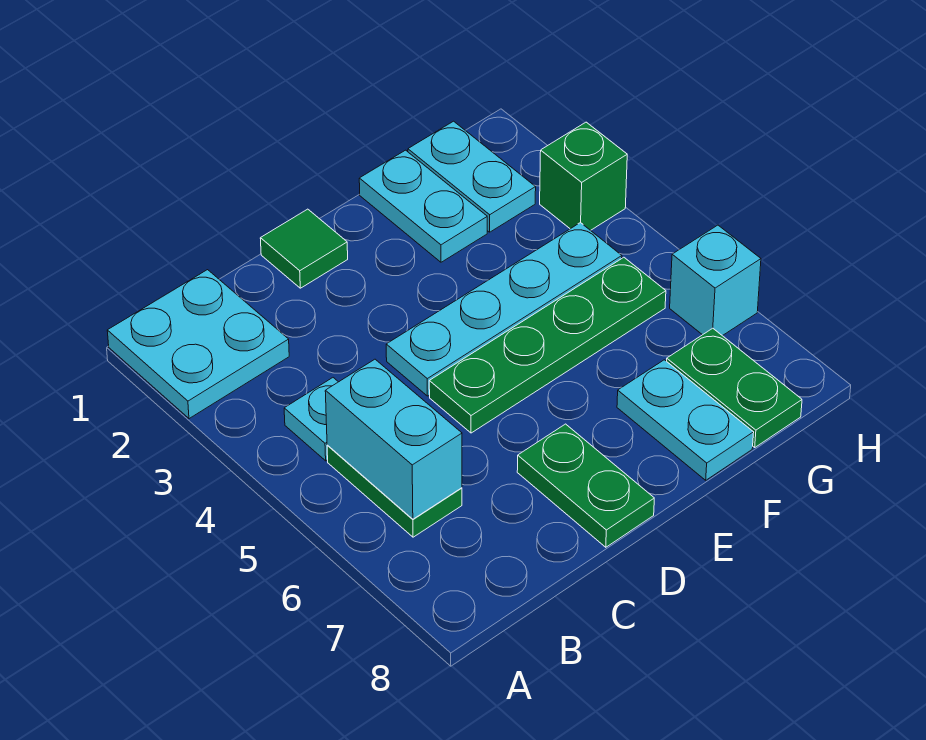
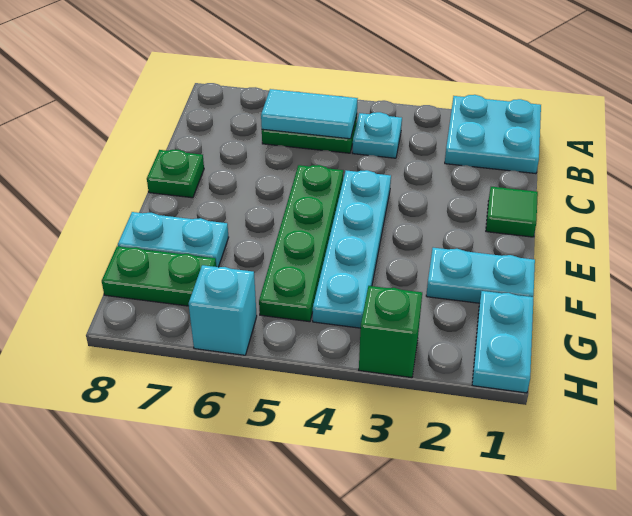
cyan brick B5:B6 level 2 -> cyan tile B5:B6 level 2
green plate D7:D8 level 1 -> green plate D8 level 1
cyan plate G1:G2 level 1 -> cyan plate G1:H1 level 1

